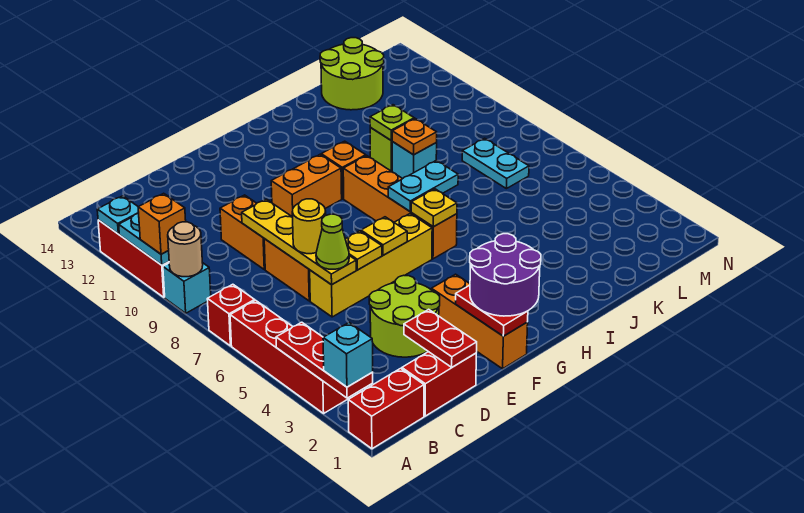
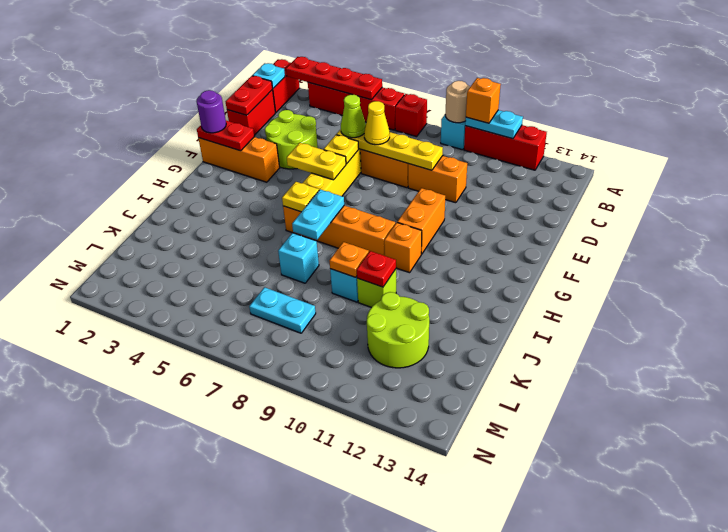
red plate A2:A4 level 2 -> red plate A2:A5 level 2
cyan brick A2 level 3 -> cyan brick J7 level 1
cyan plate A12 level 2 -> cyan plate B1 level 2
red plate D1:D2 level 2 -> red plate C1:D1 level 2
yellow round brick D7 level 3 -> yellow cone D7 level 3
purple round brick F1:G2 level 3 -> purple round brick F1 level 3
yellow plate F6 level 2 -> yellow plate F5:F6 level 2
lime plate J10 level 2 -> red plate J10 level 2
lime round brick K13:L14 level 1 -> lime round brick K11:L12 level 1

